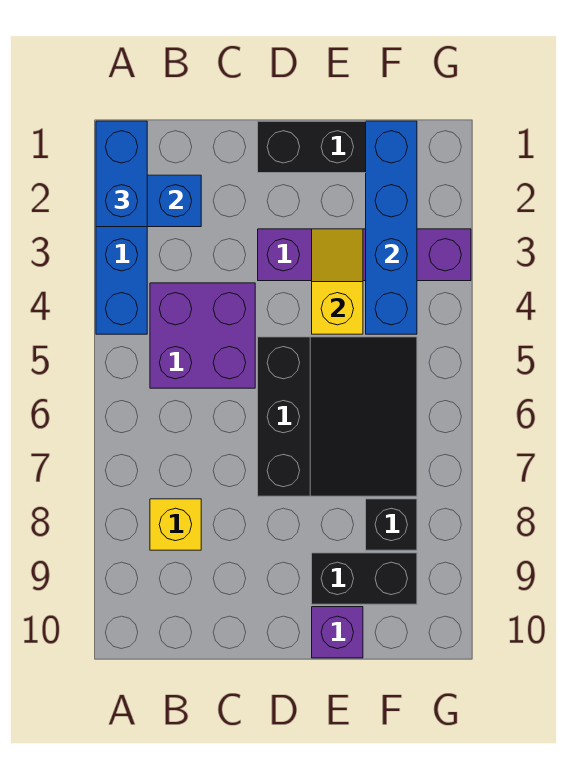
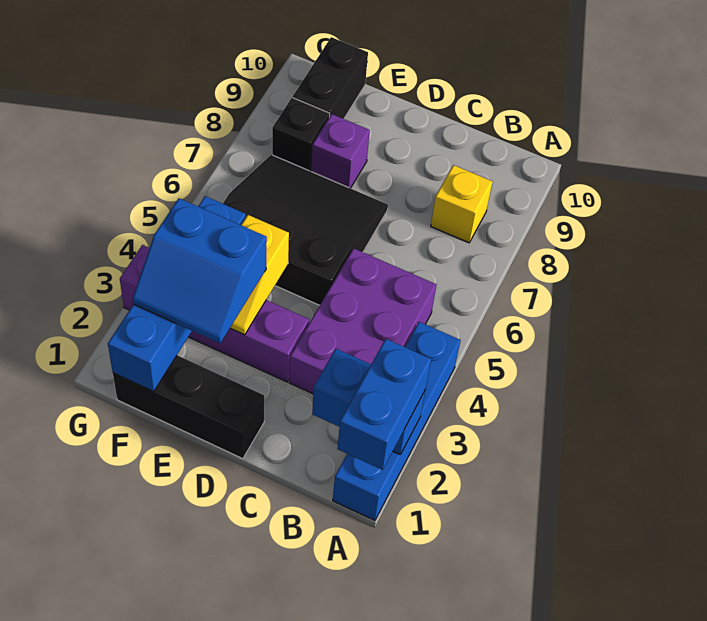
purple brick B4:C5 level 1 -> purple brick B3:C5 level 1
black slope D5:F7 level 1 top D -> black slope D5:F7 level 1 top 5
none -> blue slope E2:F3 level 3 top 3
black brick E9:F9 level 1 -> black brick F9:F10 level 1
purple brick E10 level 1 -> purple brick E8 level 1

